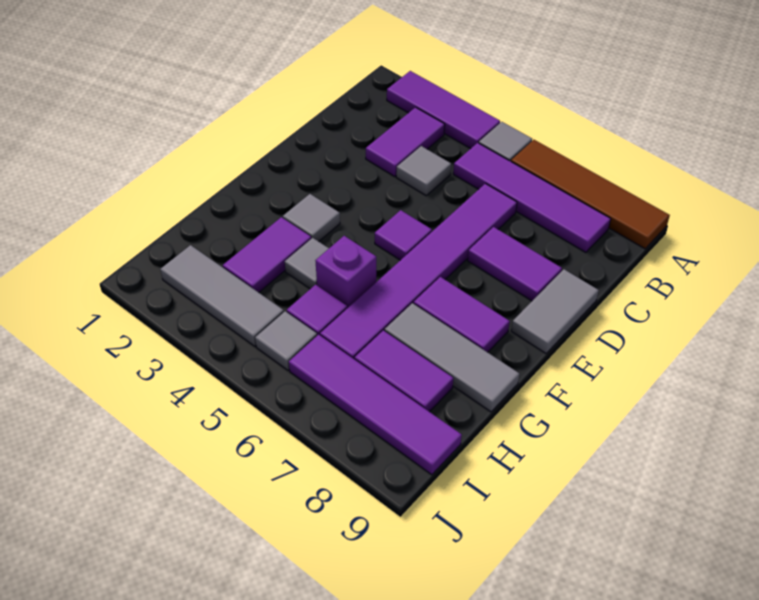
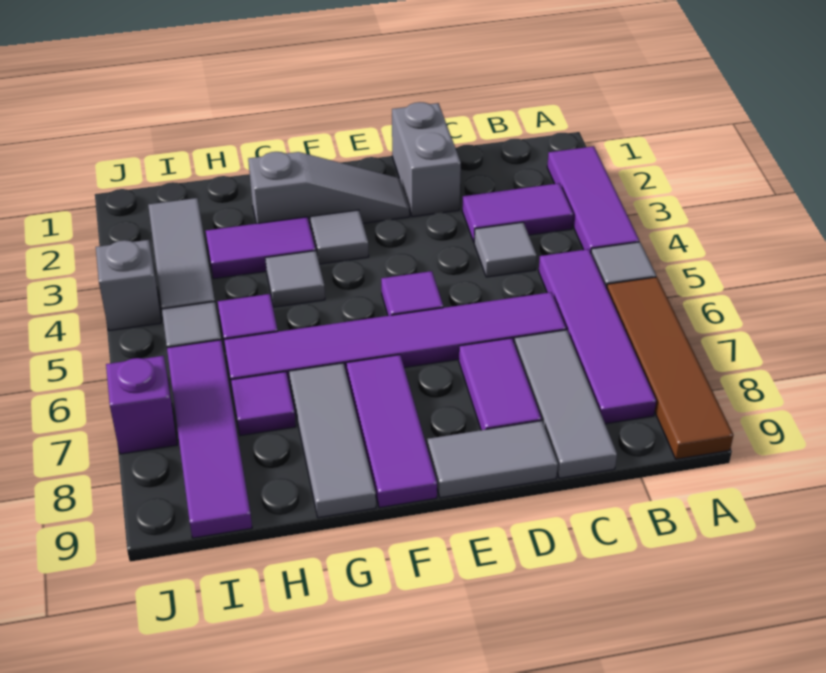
none -> grey tile C7:C9 level 1
none -> grey brick D1:D2 level 1
none -> grey slope E2:G2 level 1 top G
purple tile F7:F8 level 1 -> purple tile F7:F9 level 1
purple brick G5 level 1 -> purple brick J7 level 1
purple tile H7:H8 level 1 -> purple tile H7 level 1
none -> grey brick J4 level 1

